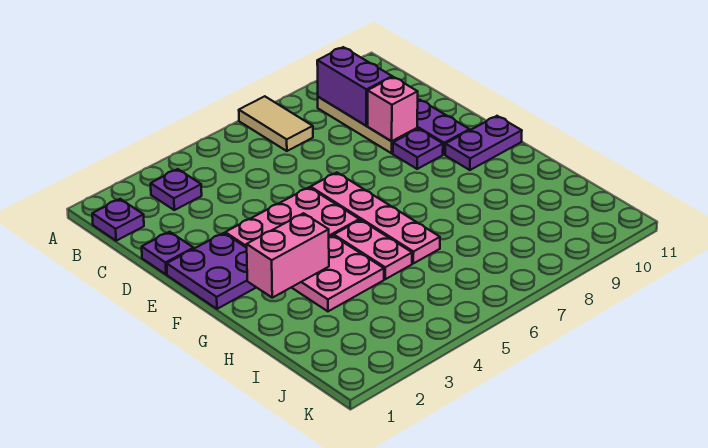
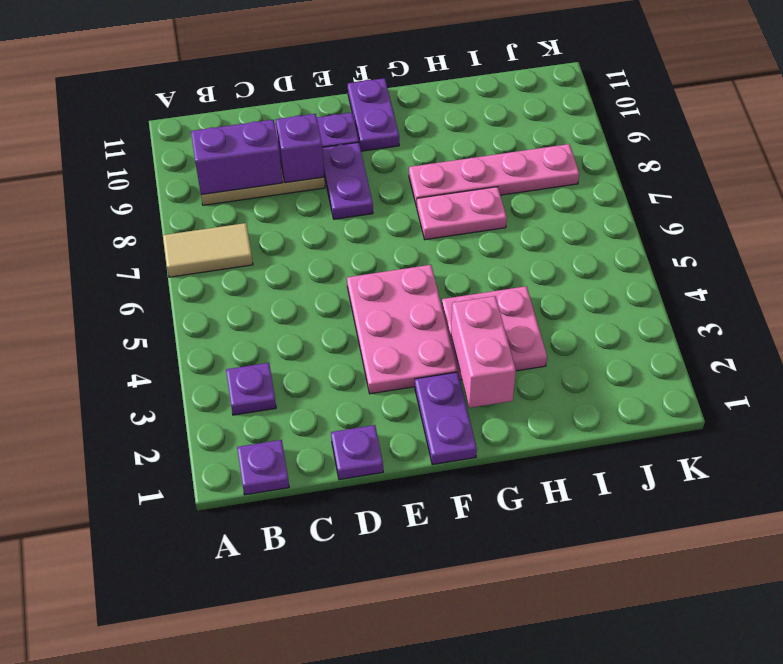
pink brick D9 level 2 -> purple brick D9 level 2
purple plate E1:F2 level 1 -> purple plate F1:F2 level 1
pink plate E6:H6 level 1 -> pink plate G8:J8 level 1
purple plate E9 level 1 -> purple plate E8:E9 level 1
pink plate G5:H5 level 1 -> pink plate G7:H7 level 1

